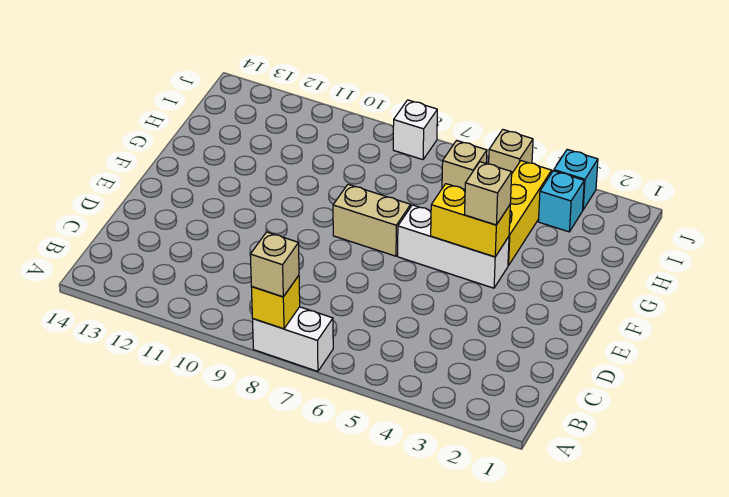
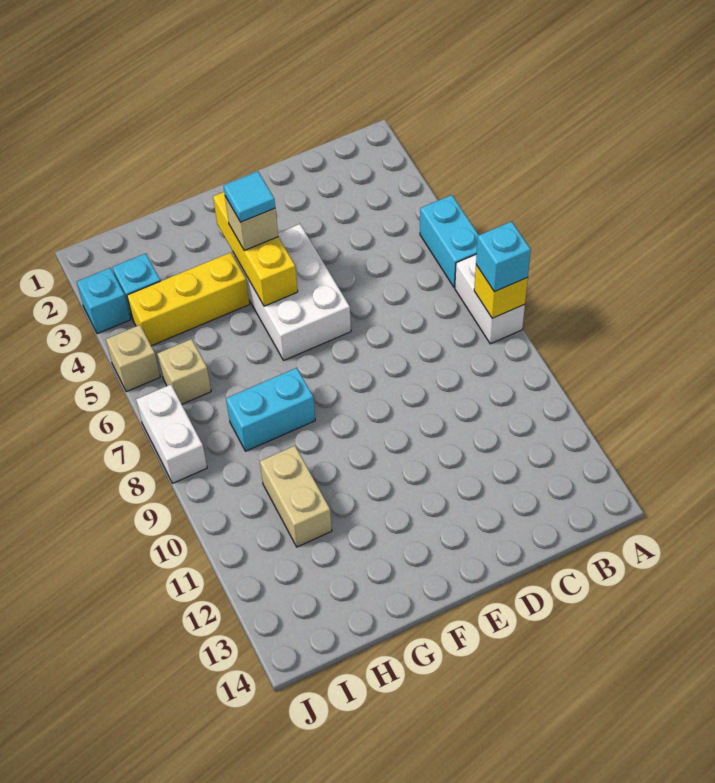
none -> cyan brick A5:A6 level 1
tan brick A8 level 3 -> cyan brick A8 level 3
white brick F4:F6 level 1 -> white brick E4:F6 level 1
yellow brick F4:F5 level 2 -> yellow brick F3:F5 level 2
none -> cyan tile F4 level 4
tan brick F7:F8 level 1 -> tan brick H10:H11 level 1
none -> cyan brick G8:H8 level 1
white brick J8 level 1 -> white brick J7:J8 level 1

